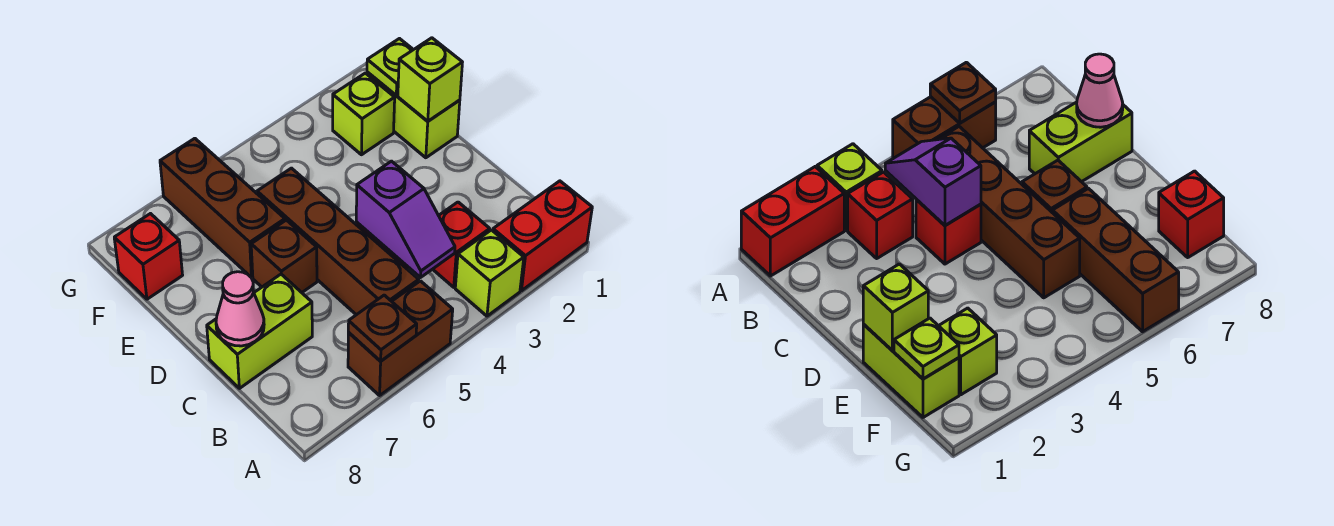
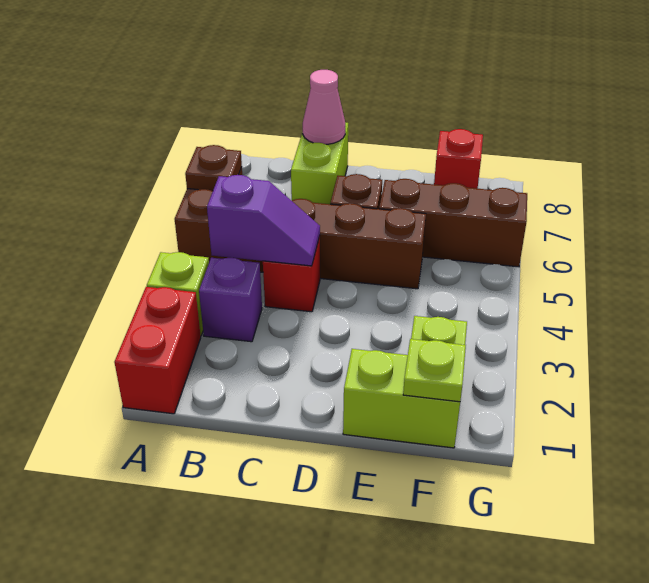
red brick B3 level 1 -> purple brick B3 level 1
purple slope B4:C4 level 2 top C -> purple slope B4:C4 level 2 top B
lime brick E1 level 2 -> none

